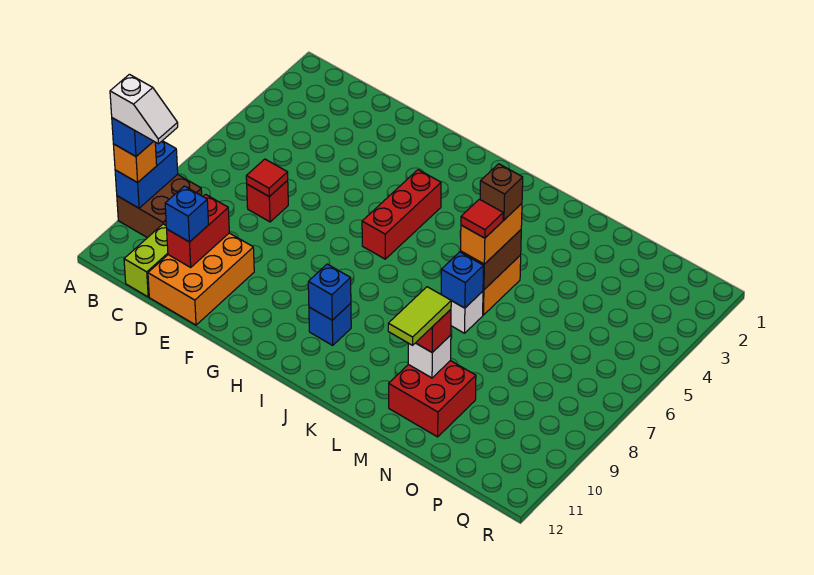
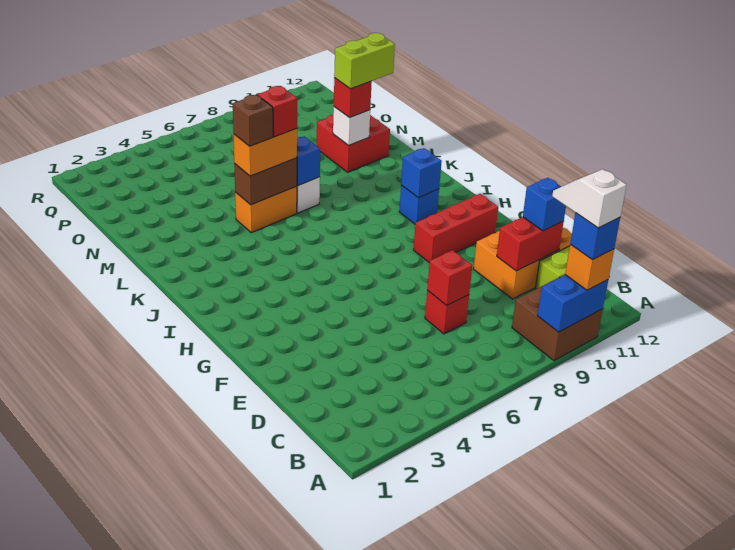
red tile D7 level 2 -> red brick D7 level 2
red brick H4:H6 level 1 -> red brick G9:G11 level 1
red tile L6 level 4 -> red brick L6 level 4
lime tile M10:M11 level 4 -> lime brick M10:M11 level 4

